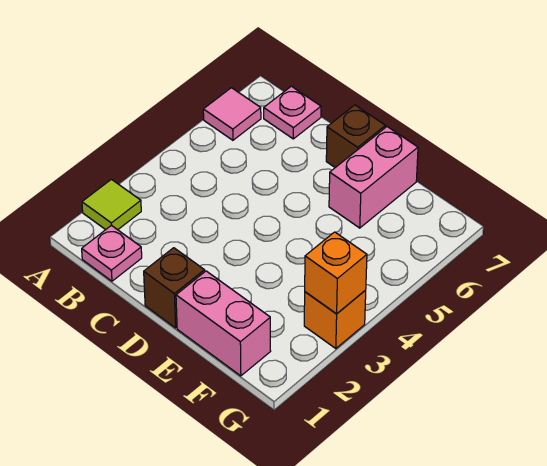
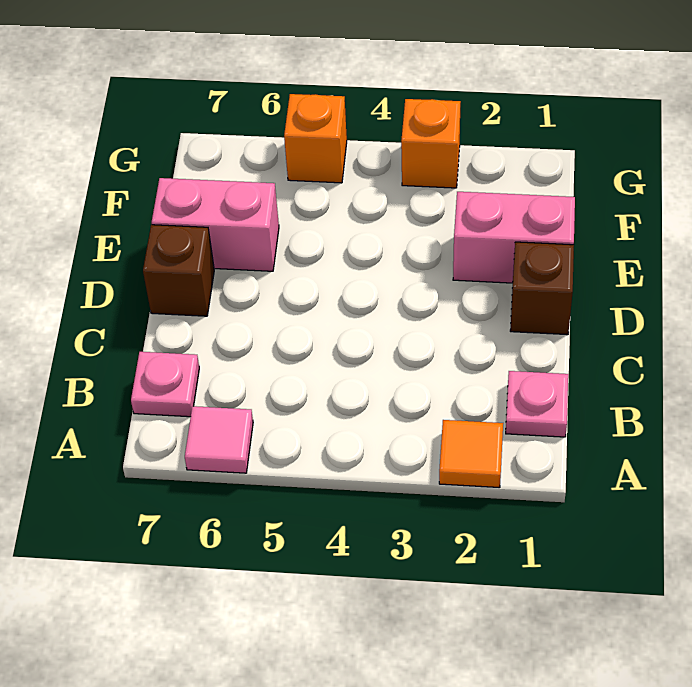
lime tile A2 level 1 -> orange tile A2 level 1
pink brick E1:F1 level 1 -> pink brick E1:E2 level 1
orange brick G3 level 2 -> orange brick G5 level 1

